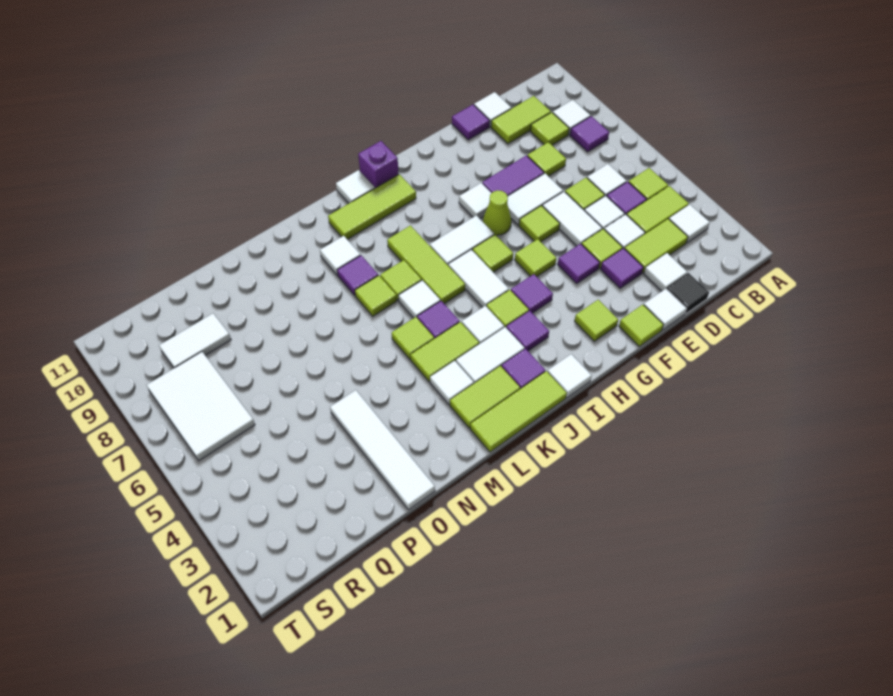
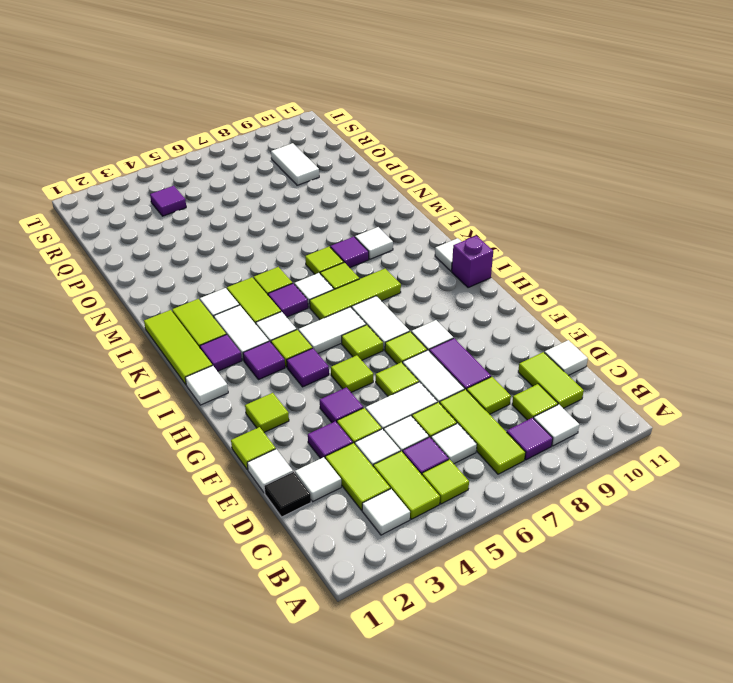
purple tile E11 level 1 -> purple tile R4 level 1
lime cone G7 level 1 -> lime tile G7 level 1
lime tile I10:K10 level 1 -> lime tile B7:D7 level 1
white tile O1:O4 level 1 -> none
white tile R6:S8 level 1 -> none

